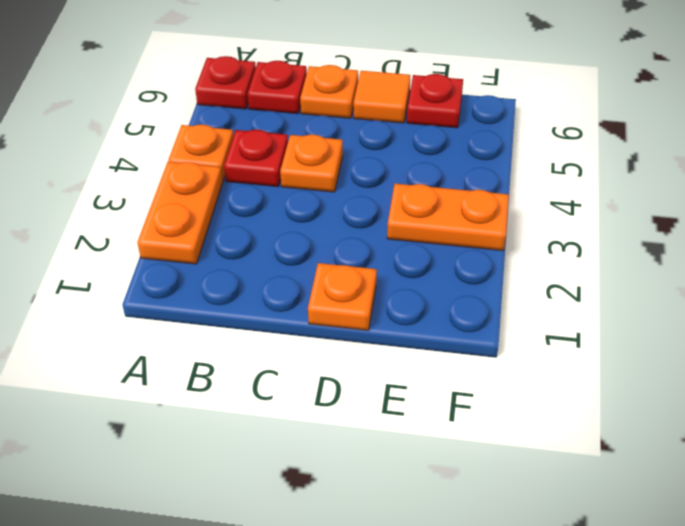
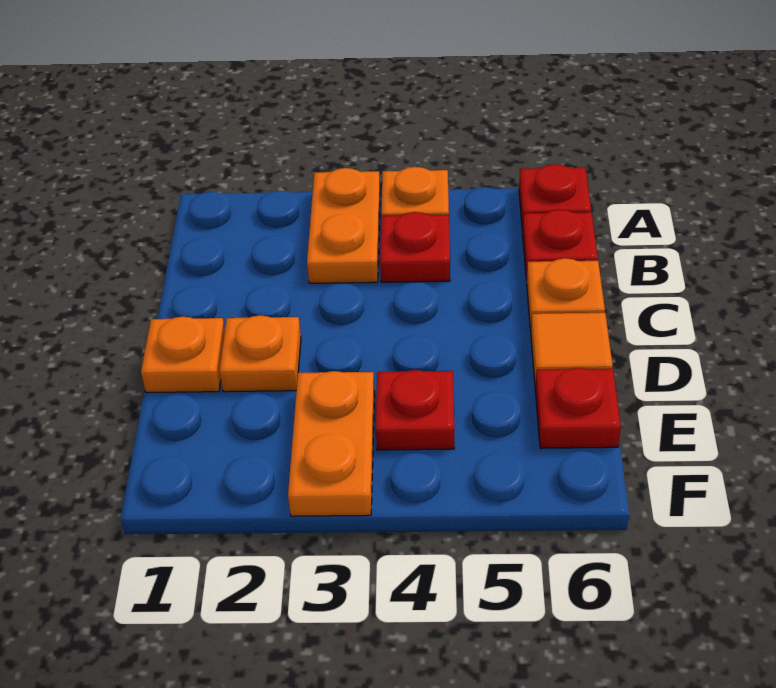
orange plate A2:A3 level 1 -> orange plate A3:B3 level 1
orange plate C4 level 1 -> orange plate D2 level 1
none -> red plate E4 level 1

